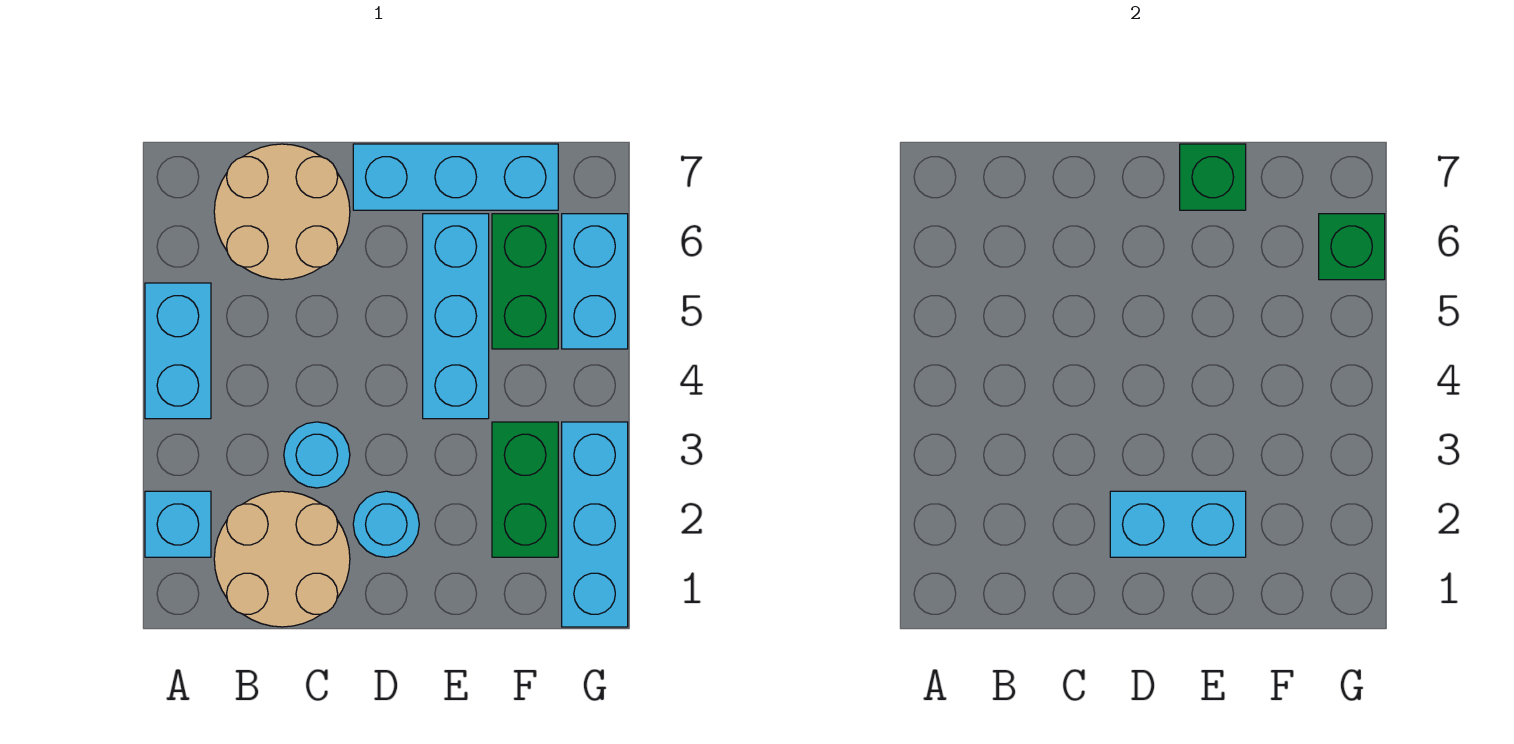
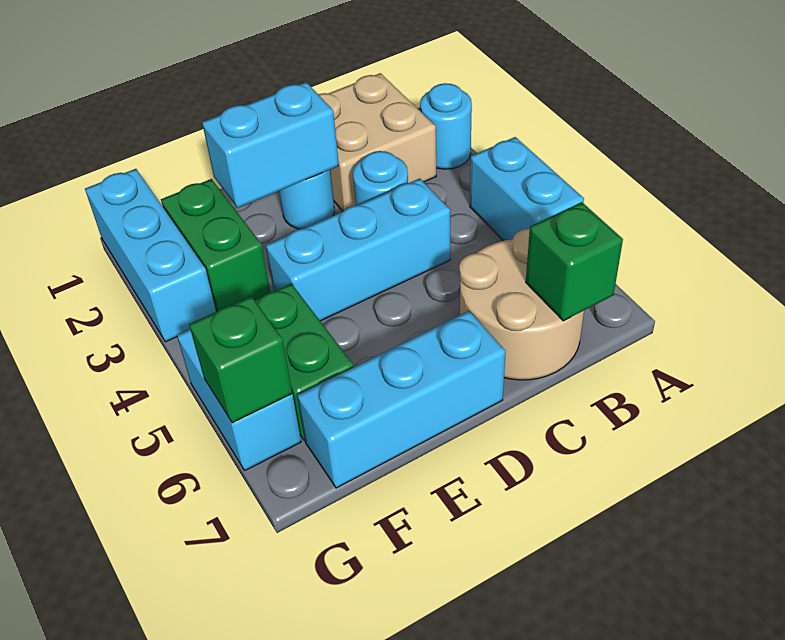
cyan brick A2 level 1 -> cyan round brick A2 level 1
tan round brick B1:C2 level 1 -> tan brick B1:C2 level 1
cyan brick E4:E6 level 1 -> cyan brick C4:E4 level 1
green brick E7 level 2 -> green brick B7 level 2

